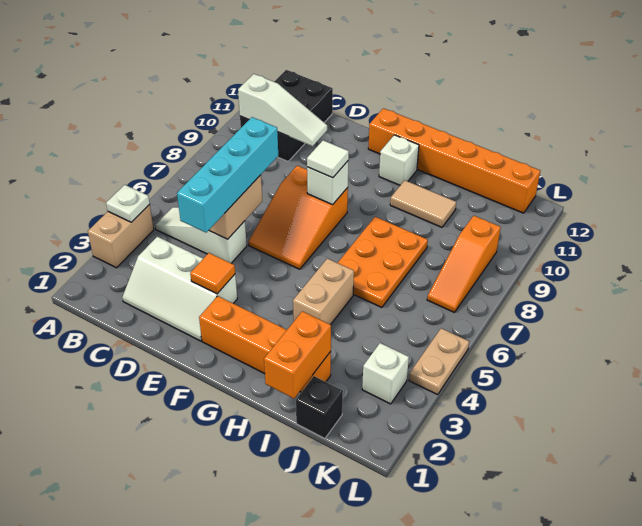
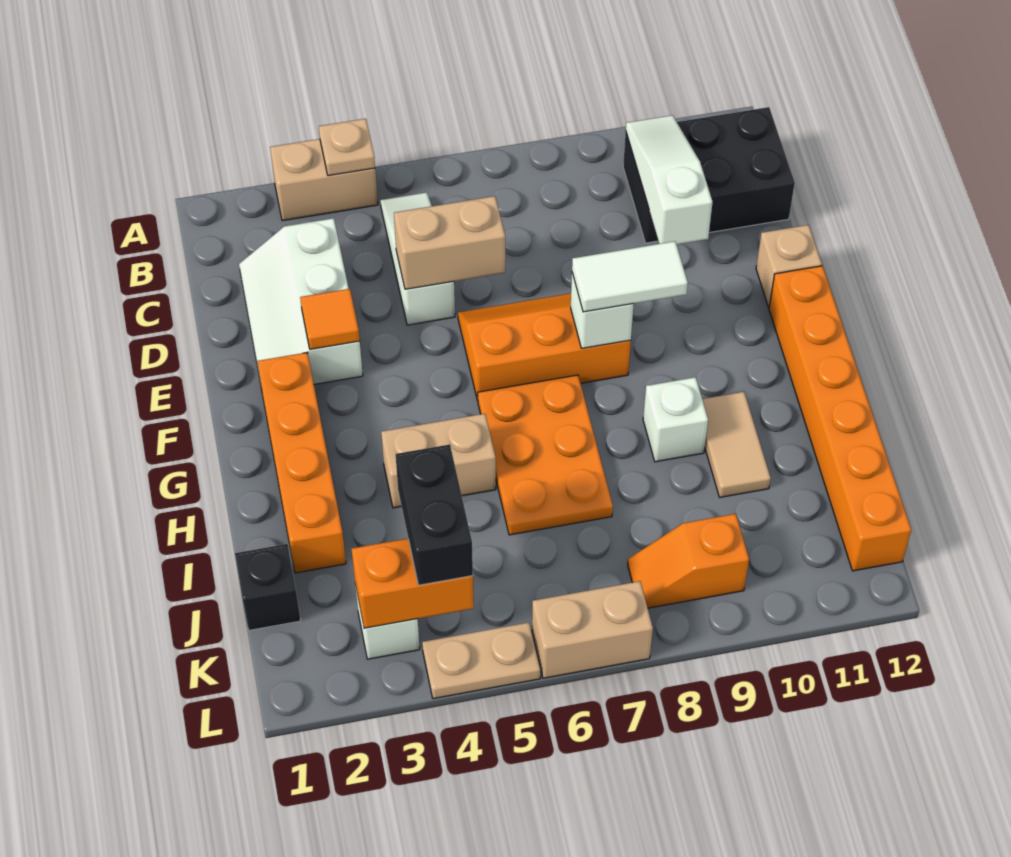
white plate A4 level 2 -> tan plate A4 level 2
white slope B10:D10 level 2 top B -> white slope B10:D10 level 2 top D
cyan brick D4:D7 level 3 -> none
orange slope E6:F8 level 1 top 8 -> orange slope E6:F8 level 1 top F
none -> tan brick E12 level 1
white tile F8 level 3 -> white tile F8:F9 level 3
white brick G11 level 1 -> white brick H9 level 1
orange plate H6:I8 level 1 -> orange plate G6:I7 level 1
orange brick I1:I2 level 2 -> orange brick K3:K4 level 2
none -> black brick J4:K4 level 3
orange slope K7:K9 level 1 top 9 -> orange slope K8:K9 level 1 top 9
none -> tan brick L6:L7 level 1

